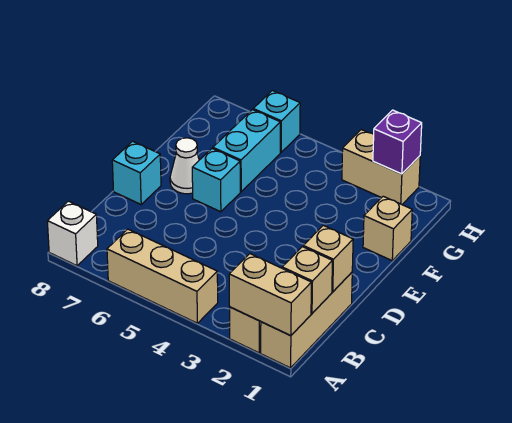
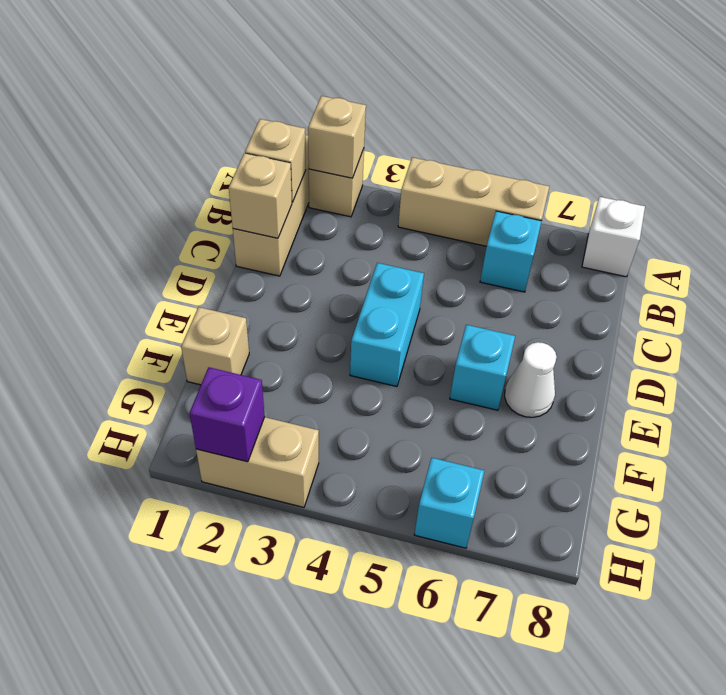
tan brick A1:A2 level 2 -> tan brick A2 level 2
cyan brick D8 level 1 -> cyan brick B6 level 1
cyan brick F6:G6 level 1 -> cyan brick D4:E4 level 1

